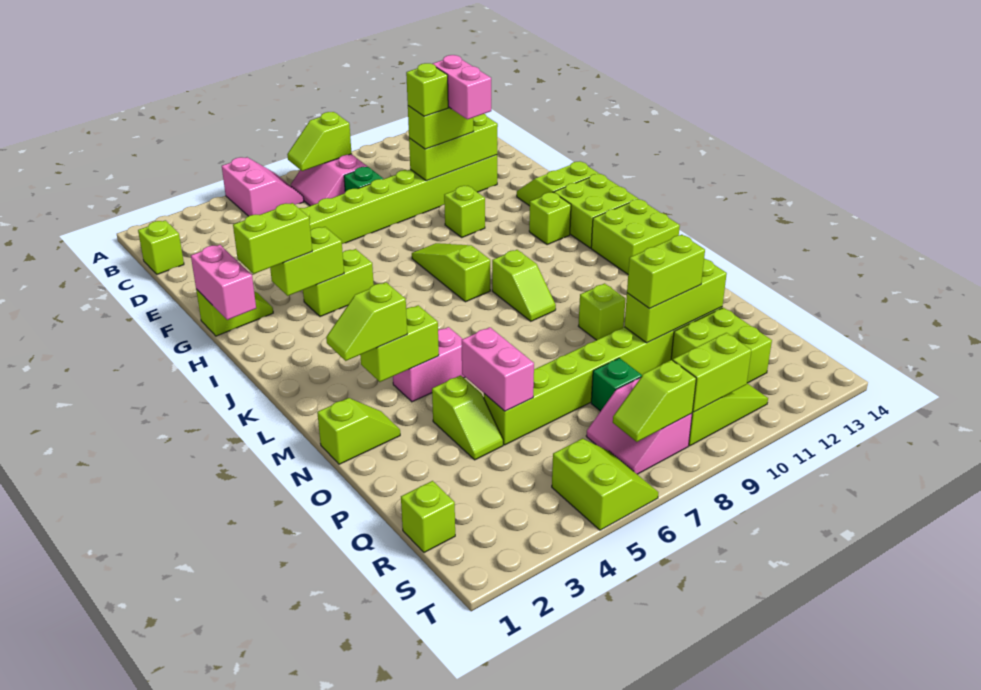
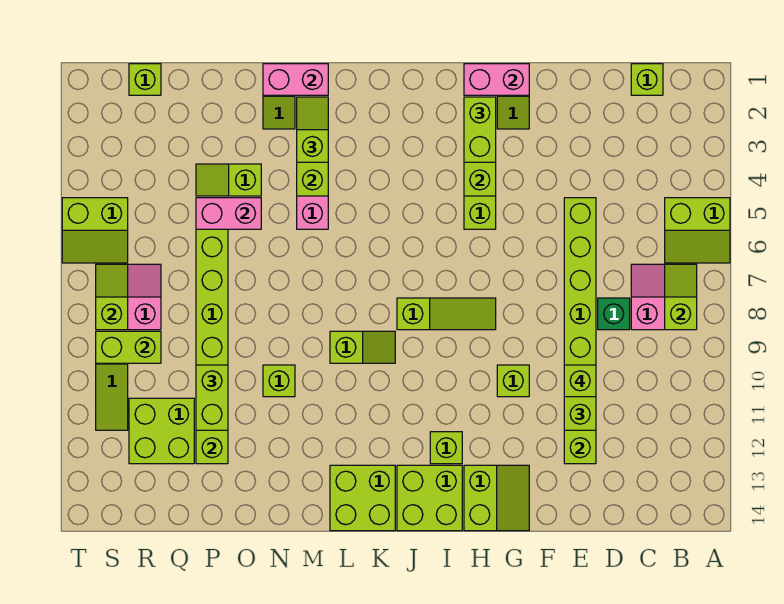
pink slope A5:B6 level 1 top 5 -> lime slope A5:B6 level 1 top 5
pink brick E11:F11 level 4 -> pink brick M1:N1 level 2
lime slope K9:L9 level 1 top K -> lime slope K9:L9 level 1 top L
green brick Q8 level 1 -> none
lime brick S9:S10 level 2 -> lime brick R9:S9 level 2

